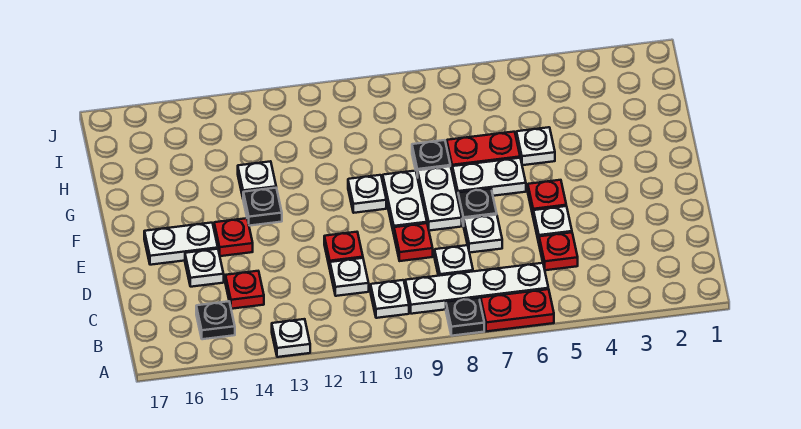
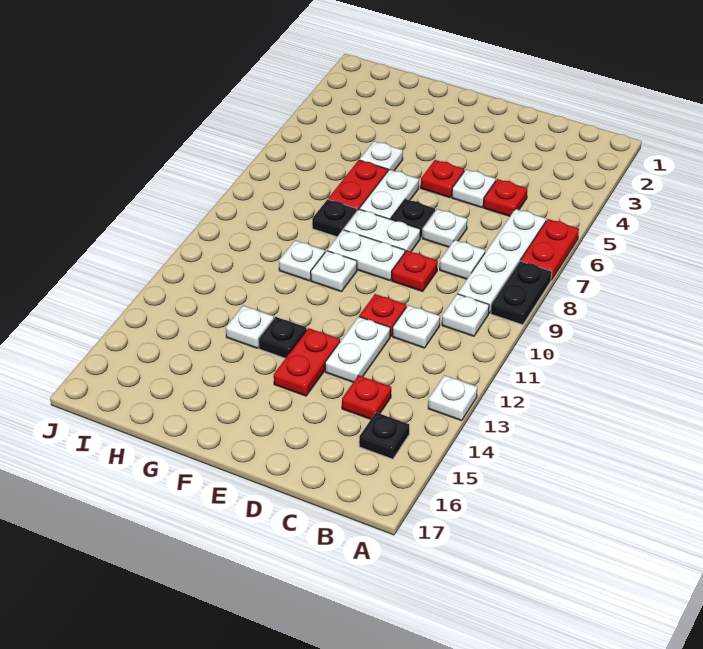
black plate A8 level 1 -> black plate A8:A9 level 1
white plate D15 level 1 -> white plate G10 level 1
red plate E14 level 1 -> red plate E13:E14 level 1
white plate E15:E16 level 1 -> white plate D12:D13 level 1

